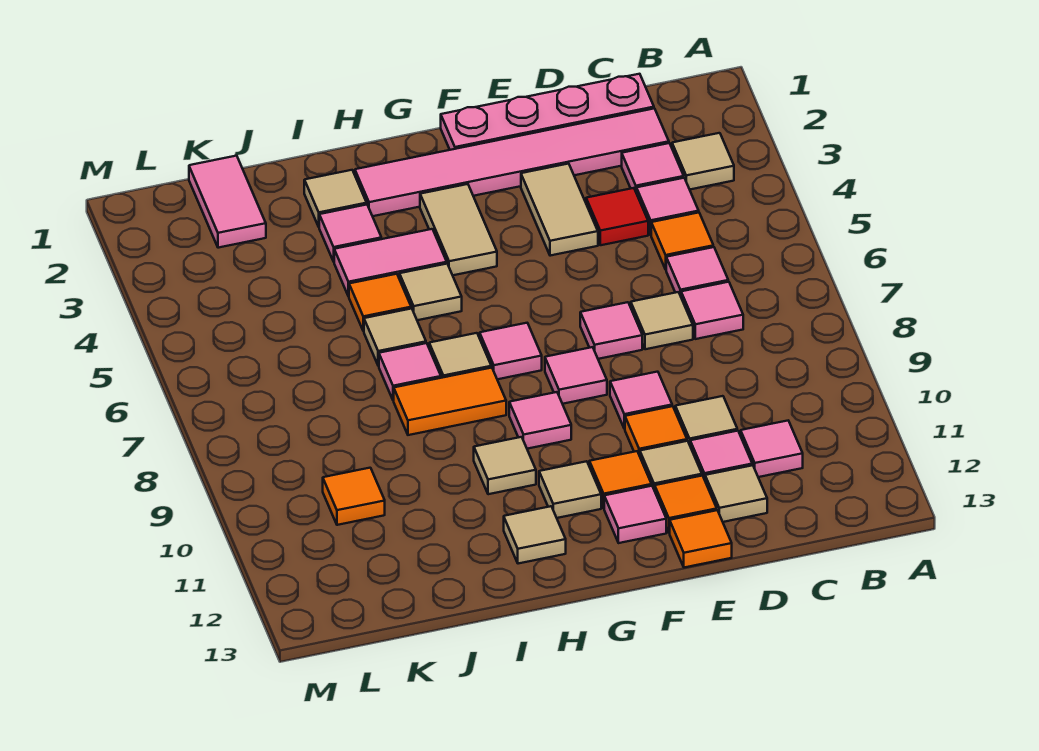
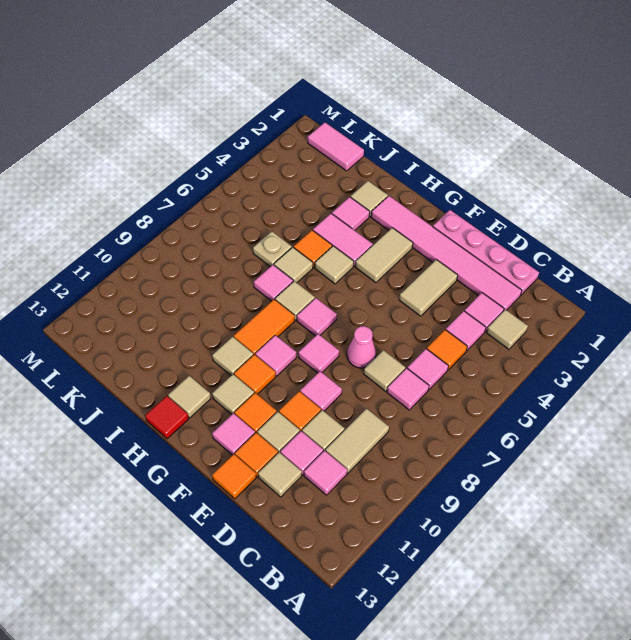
none -> tan tile C9:C10 level 1
red tile D4 level 1 -> red tile H13 level 1
pink tile E7 level 1 -> pink cone E7 level 1
orange tile H8:I8 level 1 -> orange tile H8:H9 level 1
none -> tan plate J6 level 1
pink tile K1:K2 level 1 -> pink tile K1:L1 level 1
orange tile K10 level 1 -> orange tile G10 level 1

